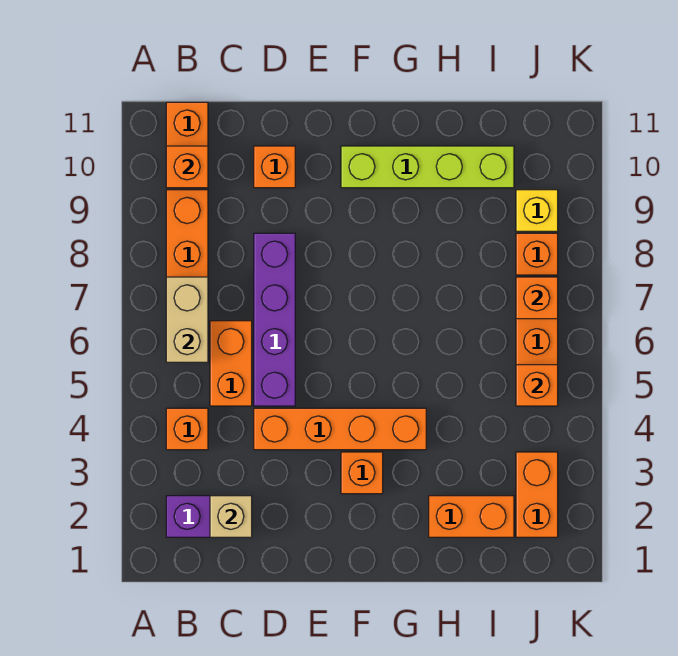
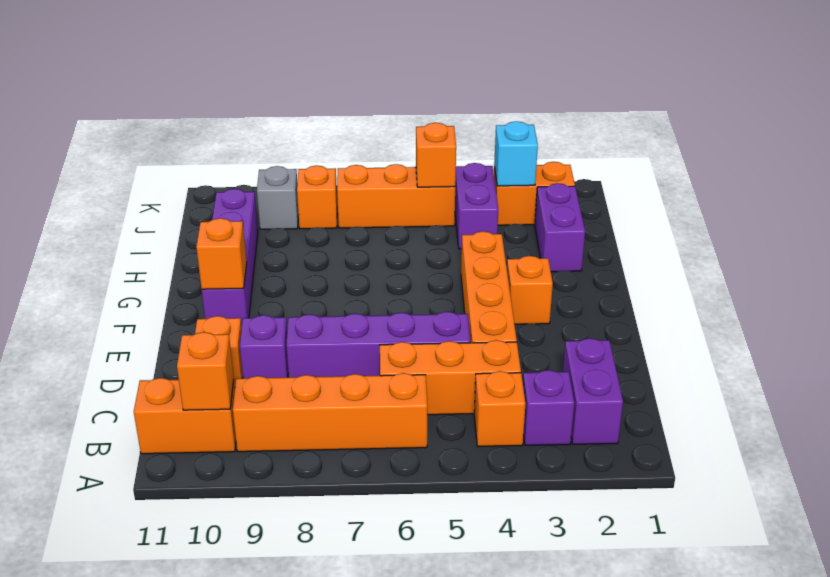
none -> purple brick B3 level 1
tan brick B6:B7 level 2 -> none
tan brick C2 level 2 -> none
orange brick C5:C6 level 1 -> orange brick C4:C6 level 1
none -> purple brick D9 level 1
lime brick F10:I10 level 1 -> purple brick F10:I10 level 1
orange brick H2:I2 level 1 -> purple brick H2:I2 level 1
none -> purple brick I4:J4 level 1
none -> cyan brick J3 level 2
orange brick J7 level 2 -> orange brick F10 level 2
yellow brick J9 level 1 -> grey brick J9 level 1

